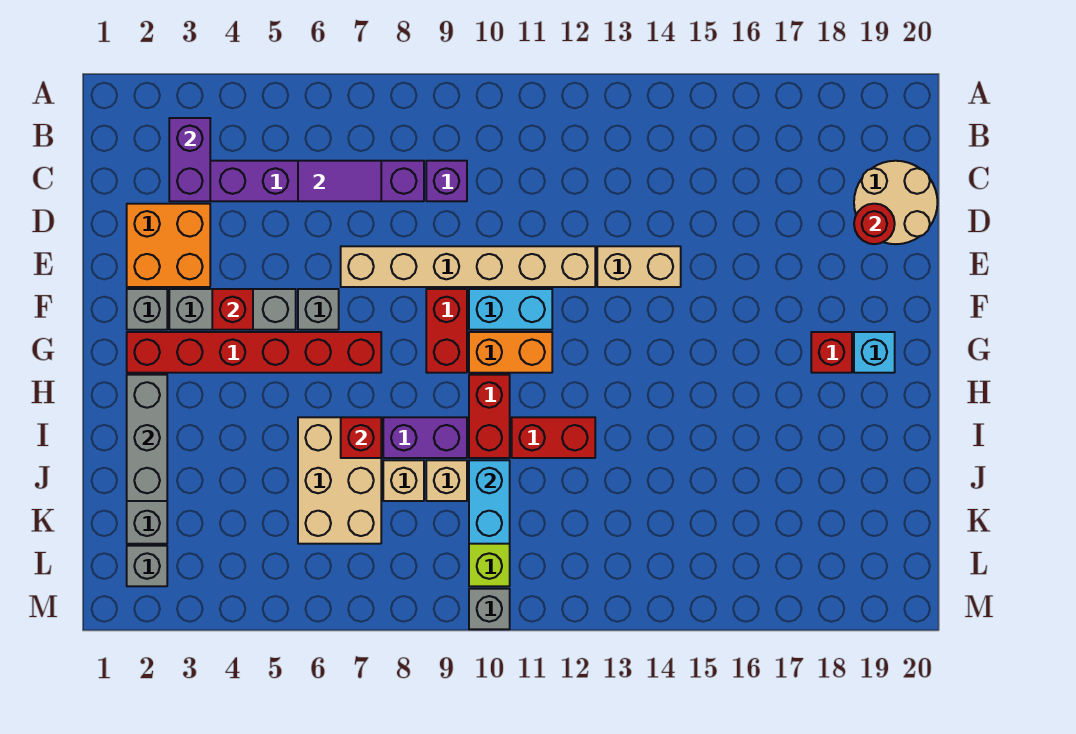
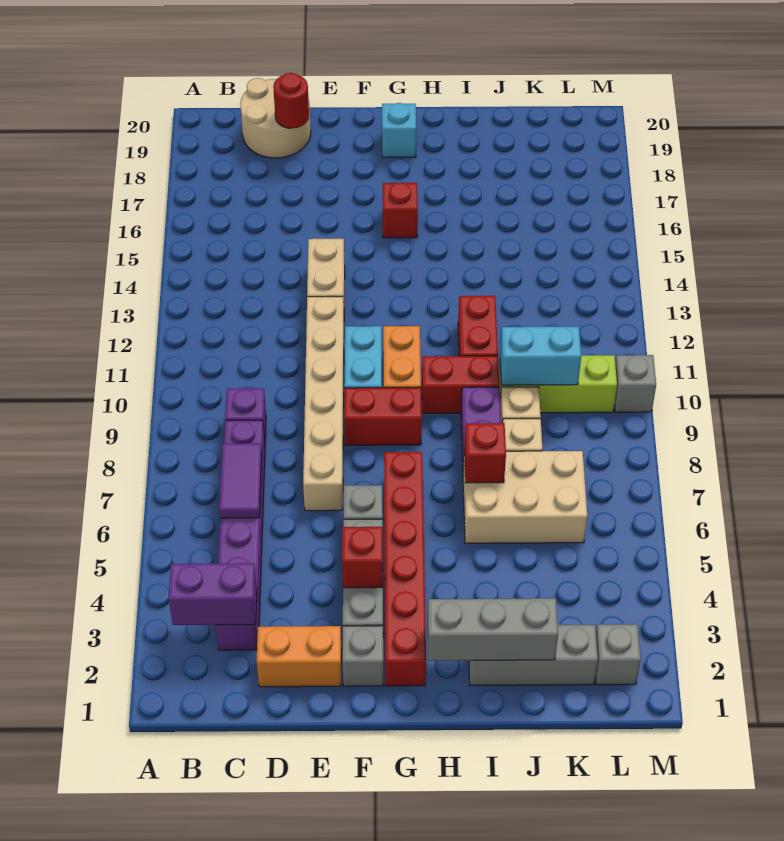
orange brick D2:E3 level 1 -> orange brick D2:E2 level 1
red brick G18 level 1 -> red brick G16 level 1

